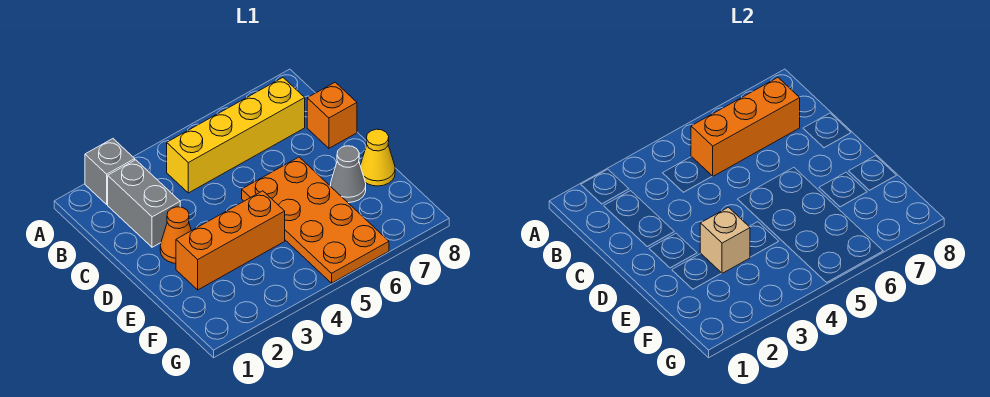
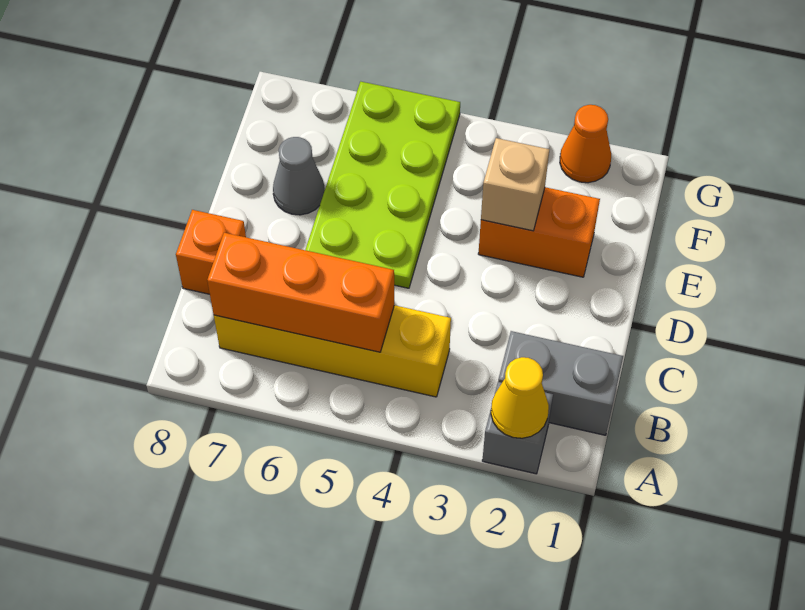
grey brick B2:C2 level 1 -> grey brick B1:B2 level 1
orange cone D2 level 1 -> orange cone G2 level 1
orange plate D5:G6 level 1 -> lime plate D5:G6 level 1
orange brick E2:E4 level 1 -> orange brick E2:E3 level 1
yellow cone E8 level 1 -> yellow cone A2 level 2

